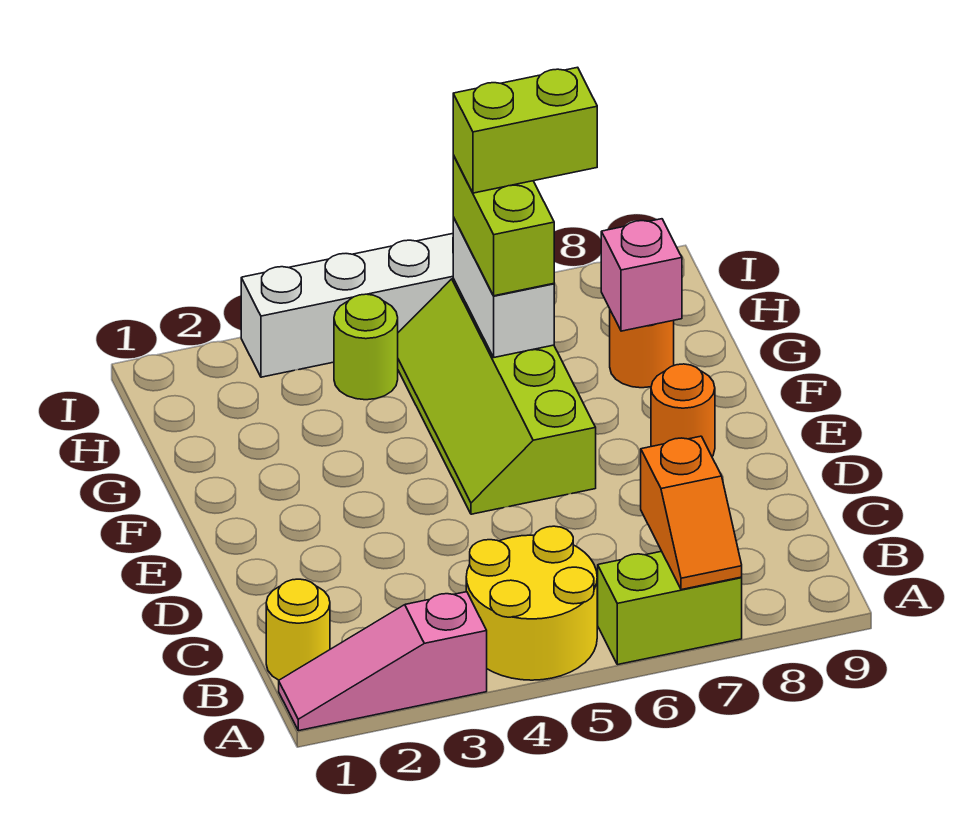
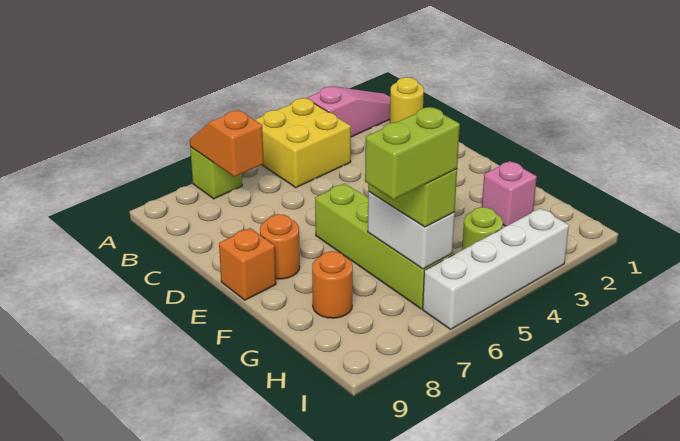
yellow round brick A4:B5 level 1 -> yellow brick A4:B5 level 1
lime brick A6:A7 level 1 -> lime brick A7 level 1
none -> orange brick E9 level 1
pink brick G8 level 2 -> pink brick G2 level 1

